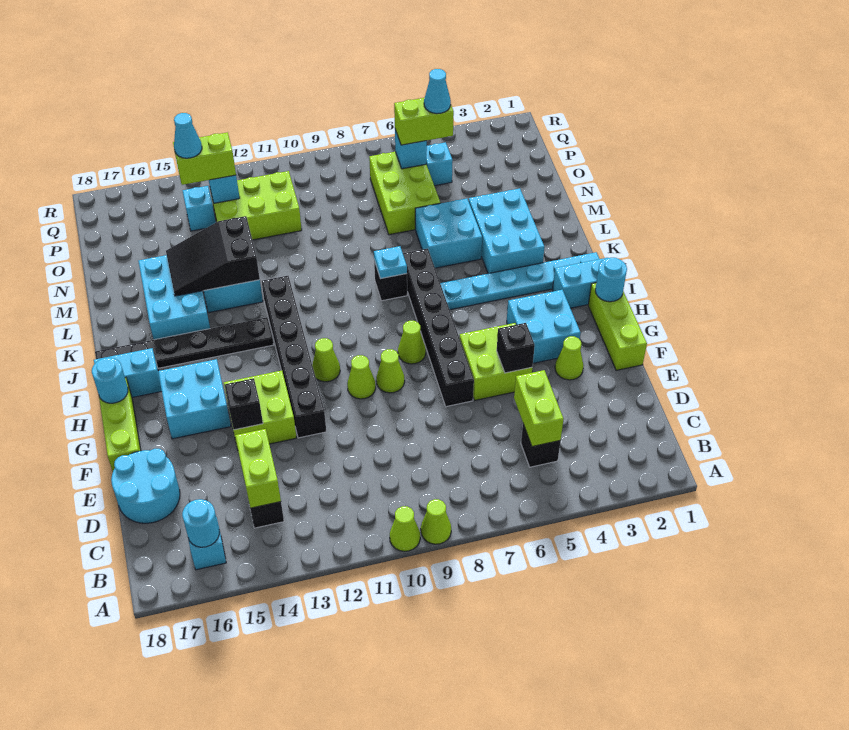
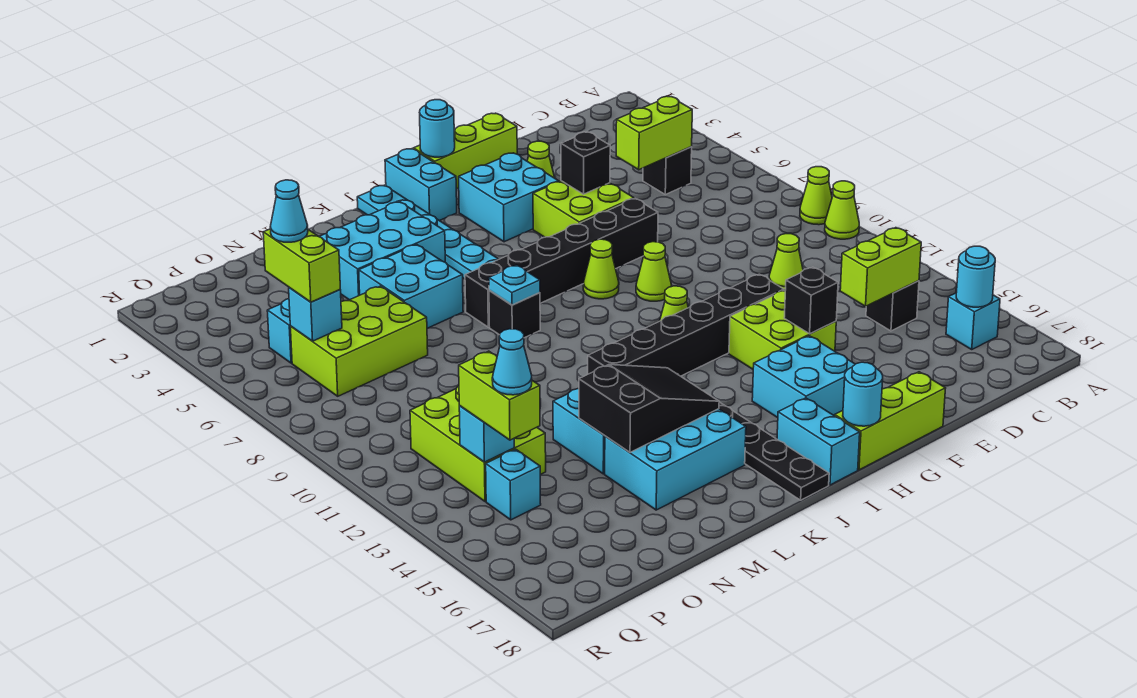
cyan round brick D17:E18 level 1 -> none
lime cone G10 level 1 -> lime cone D11 level 1
black slope L13:M15 level 2 top 13 -> black slope K14:M15 level 2 top M

